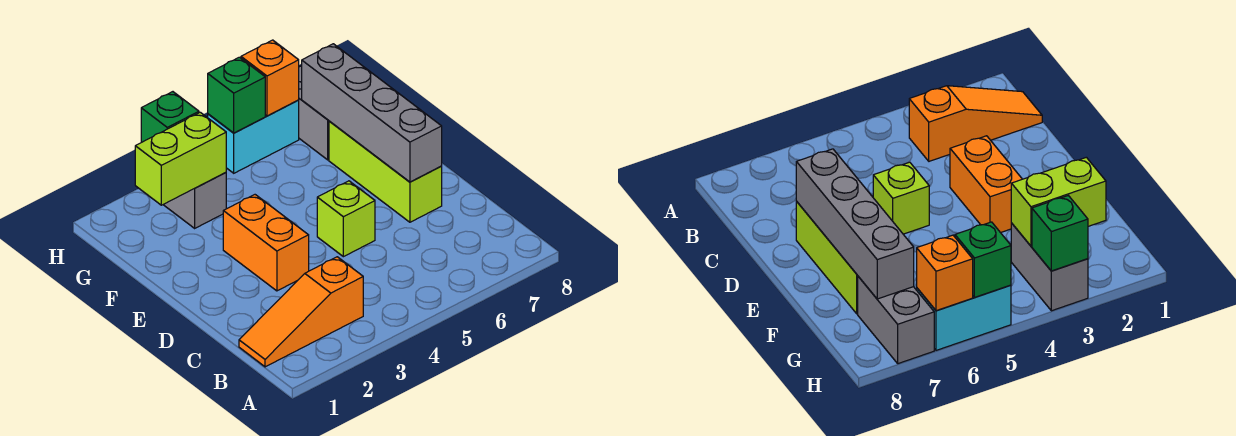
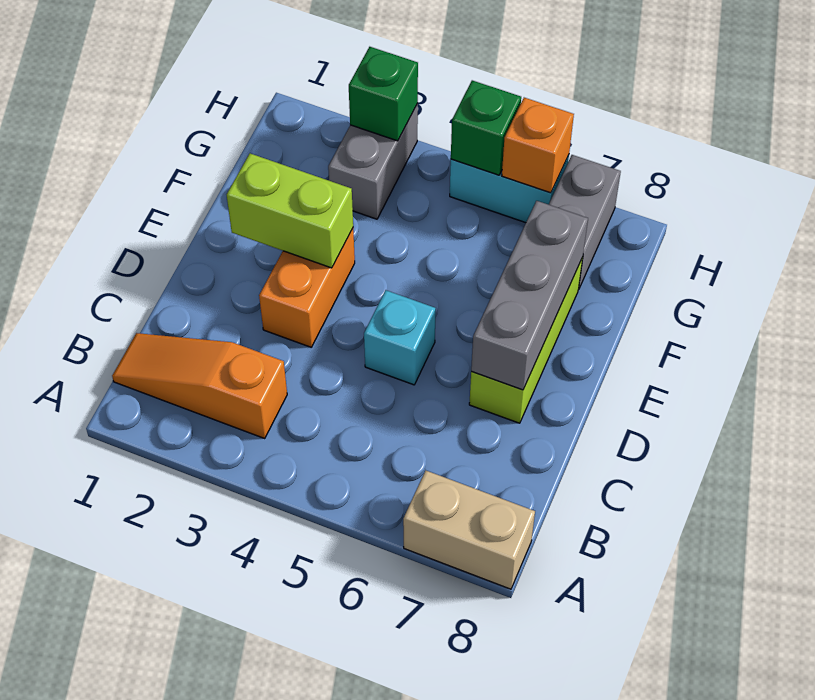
none -> tan brick A7:A8 level 1
lime brick D5 level 1 -> cyan brick D5 level 1
grey brick D7:G7 level 2 -> grey brick D7:F7 level 2
lime brick G2:G3 level 2 -> lime brick E2:E3 level 2

